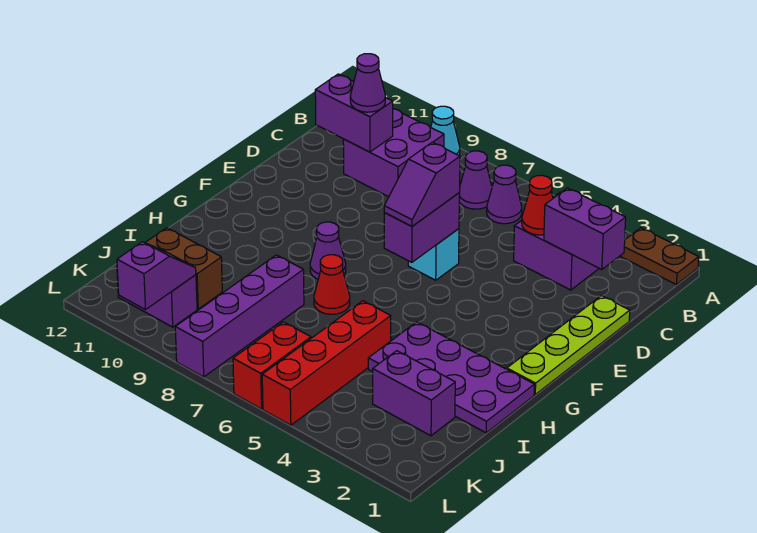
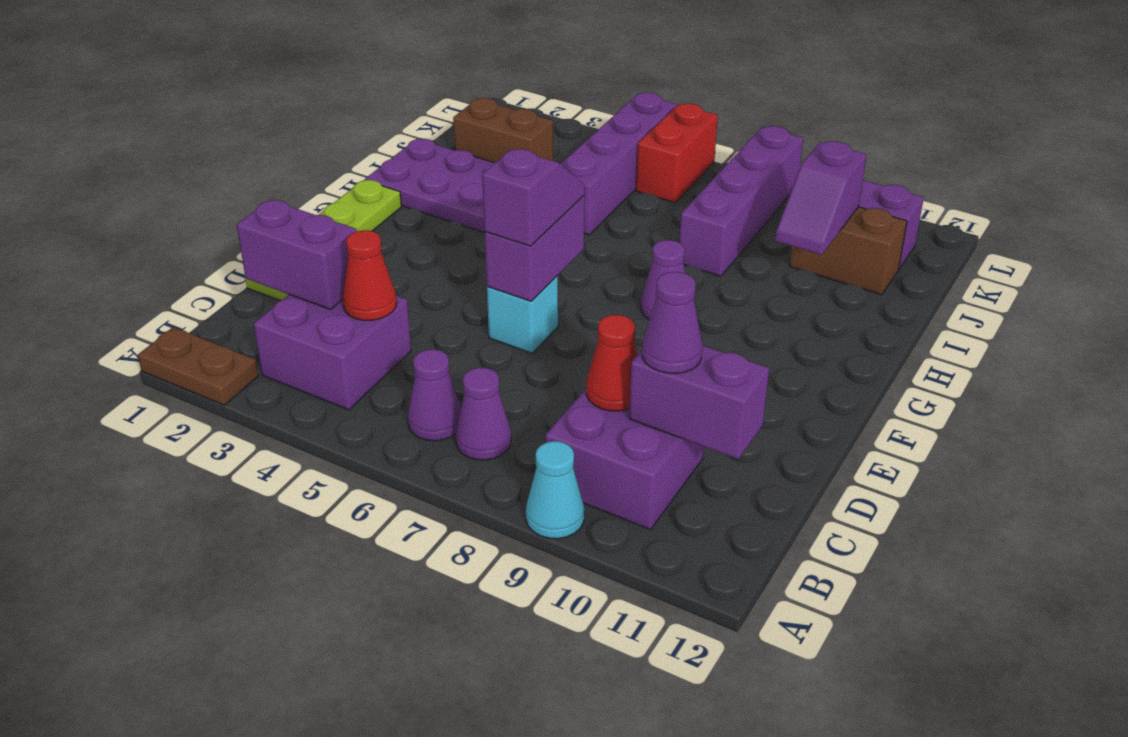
red cone H7 level 1 -> red cone C9 level 2
red brick I5:L5 level 1 -> purple brick I5:L5 level 1
purple brick J2:J3 level 1 -> brown brick J2:J3 level 1
purple slope K10:L10 level 2 top L -> purple slope I10:J10 level 2 top J

